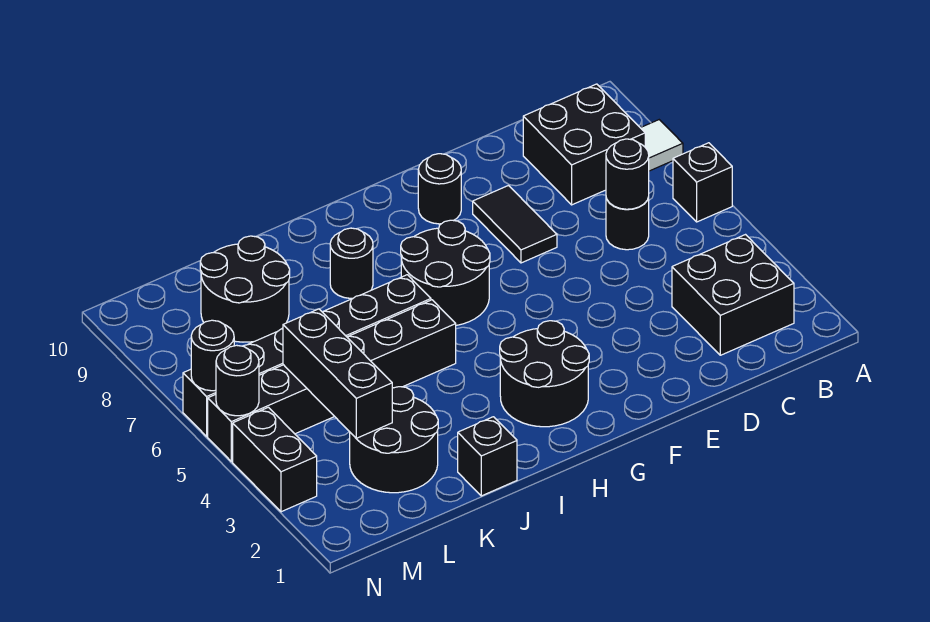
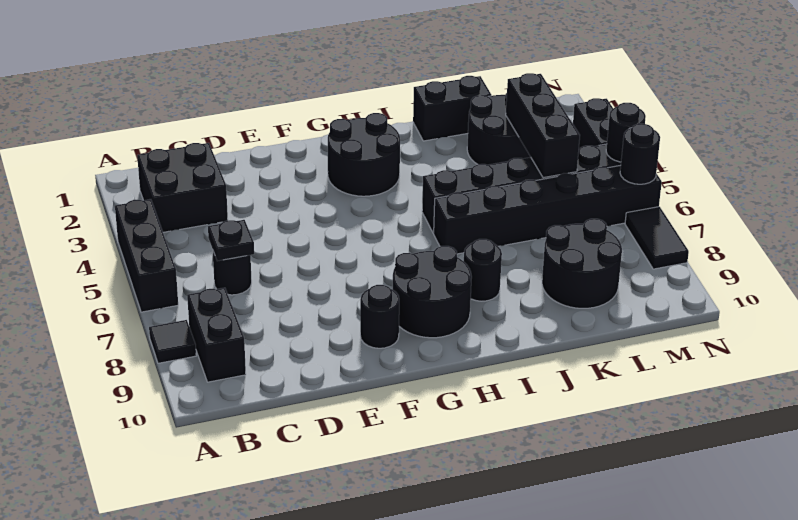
black brick A6 level 1 -> black brick A4:A6 level 1
white tile A8 level 1 -> black tile A8 level 1
black brick B8:C9 level 1 -> black brick B8:B9 level 1
black round brick C6 level 2 -> black plate C6 level 2
black tile E7:E8 level 1 -> black tile N7:N8 level 1
black round brick G6:H7 level 1 -> black round brick G8:H9 level 1
black brick J1 level 1 -> black brick J1:K1 level 1

